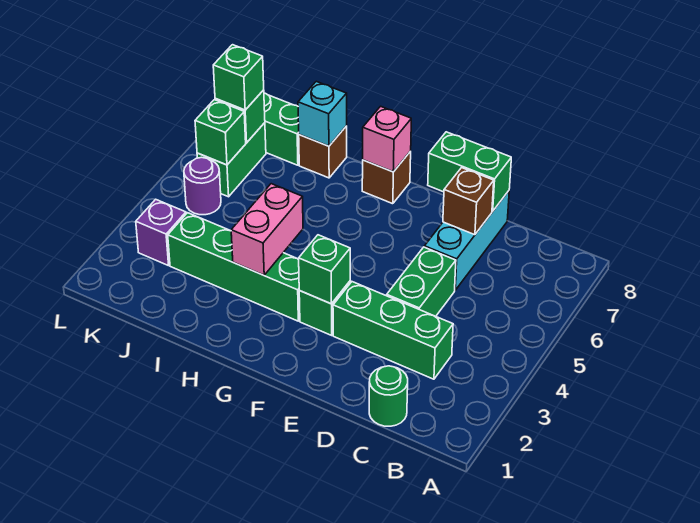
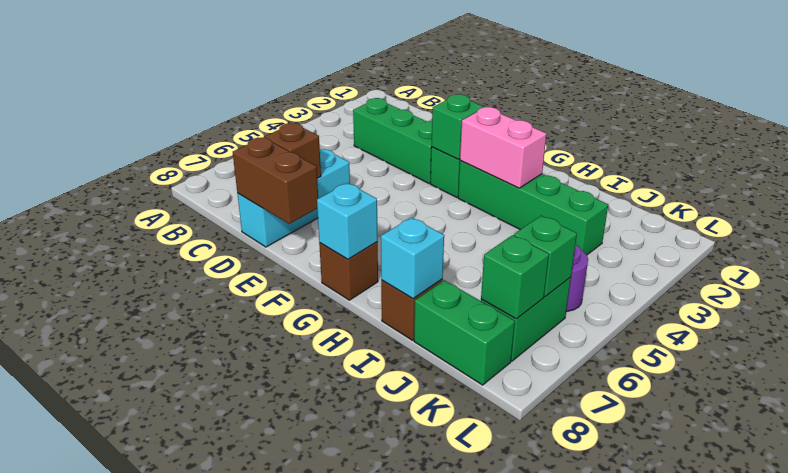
green round brick C1 level 1 -> none
green brick D4:D5 level 1 -> none
green brick D8:E8 level 2 -> brown brick D8:E8 level 2
pink brick G8 level 2 -> cyan brick G8 level 2
pink brick H3:H4 level 2 -> pink brick G3:H3 level 2
purple brick K3 level 1 -> none
green brick K7 level 3 -> none

